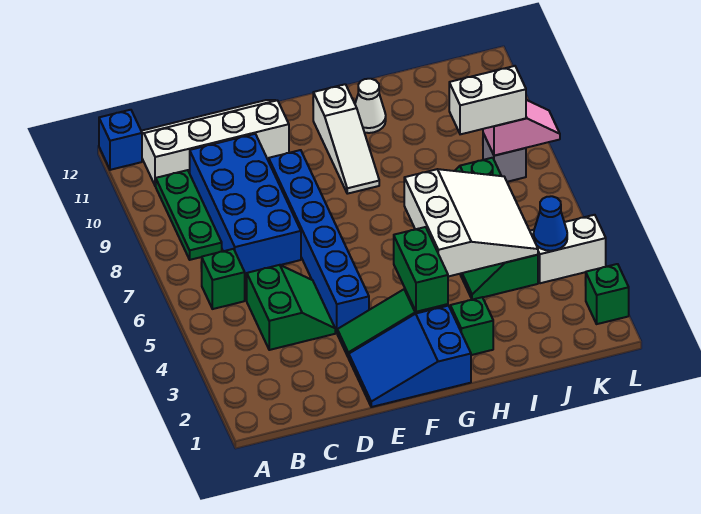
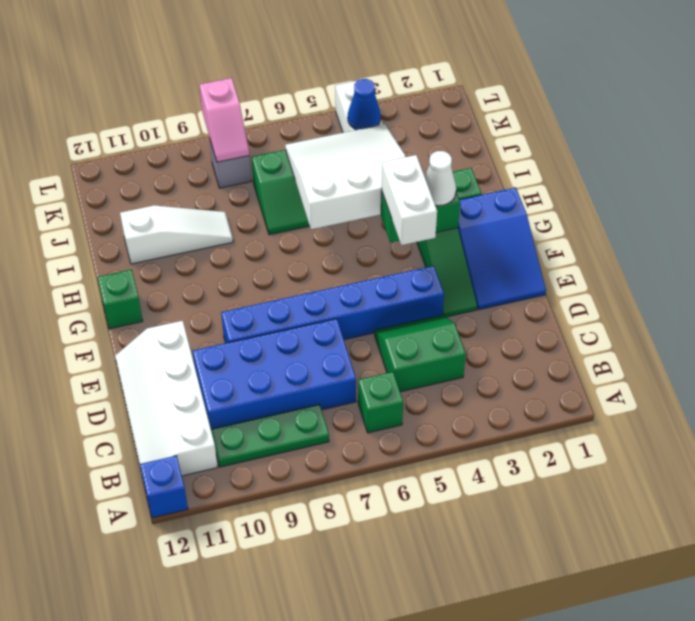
white slope G9:G11 level 1 top 11 -> white slope I9:I11 level 1 top 11
white cone H11 level 1 -> white cone G3 level 3
white brick J8:K8 level 3 -> white brick F4:G4 level 3
pink slope K8:L8 level 2 top K -> pink slope K8:L8 level 2 top L
green brick L2 level 1 -> green brick G12 level 1

